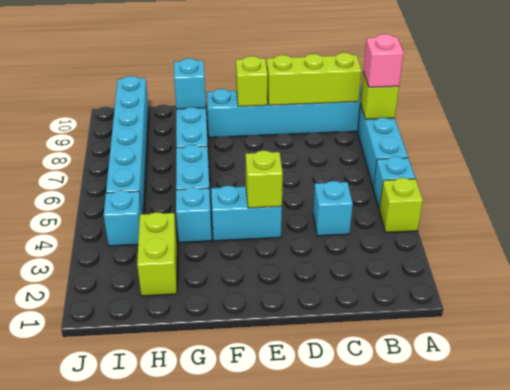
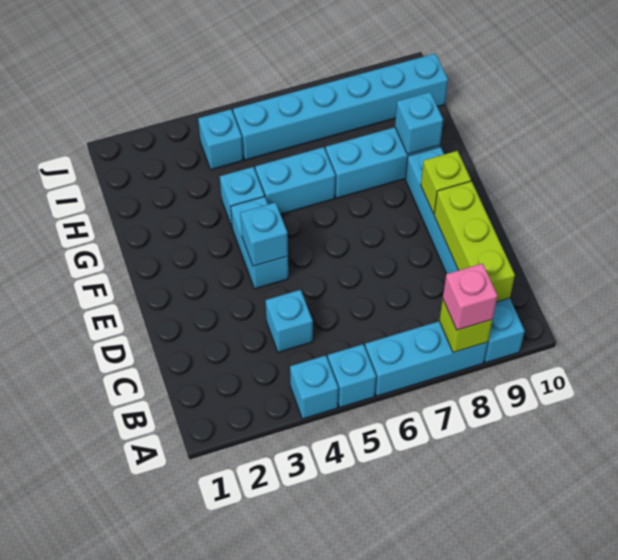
lime brick A4 level 1 -> cyan brick A4 level 1
lime brick E4 level 2 -> cyan brick E4 level 2
lime brick H2:H3 level 1 -> none

